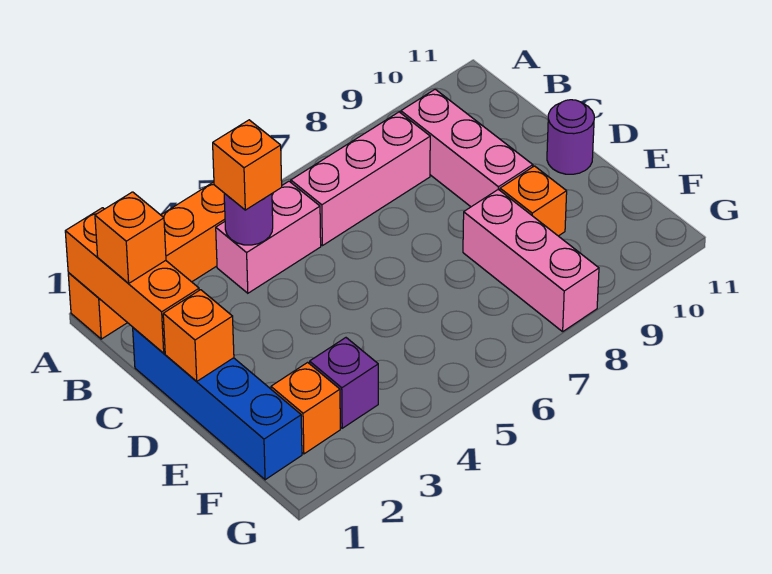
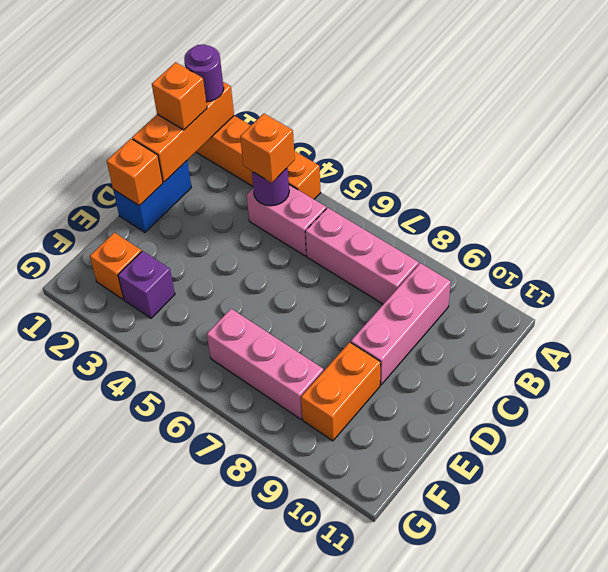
blue brick C1:F1 level 1 -> blue brick C1:D1 level 1
purple round brick D11 level 1 -> purple round brick A1 level 3
pink brick E8:G8 level 1 -> pink brick F6:F8 level 1
orange brick E9 level 1 -> orange brick E9:F9 level 1

